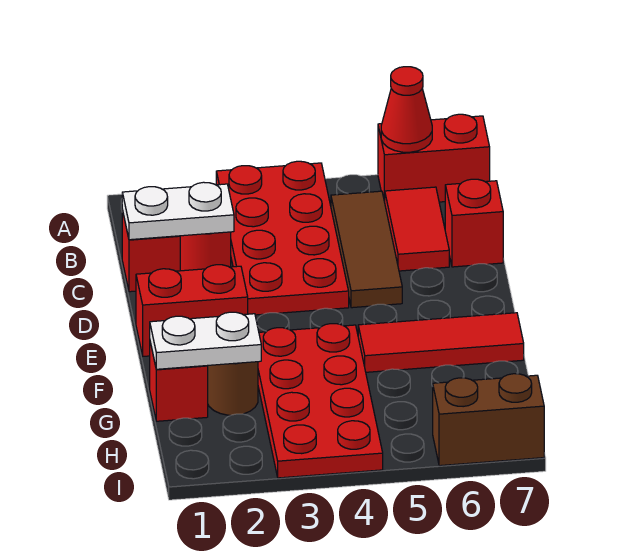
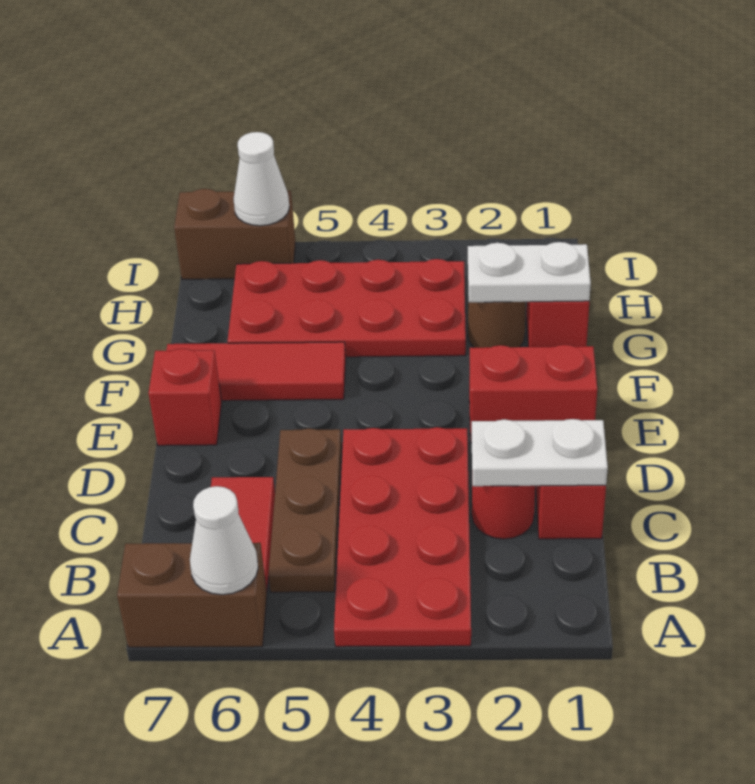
red brick A6:A7 level 1 -> brown brick A6:A7 level 1
red cone A6 level 2 -> white cone A6 level 2
brown tile B5:D5 level 1 -> brown plate B5:D5 level 1
red brick C7 level 1 -> red brick E7 level 1
red plate F3:I4 level 1 -> red plate G3:H6 level 1
none -> white cone I6 level 2

